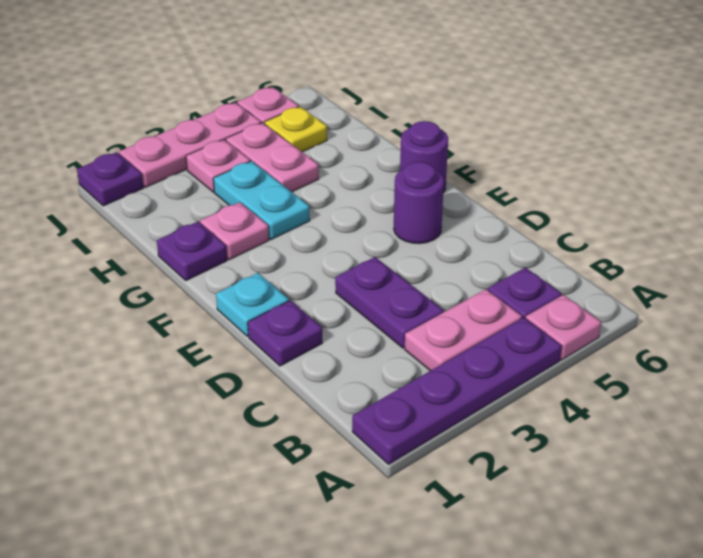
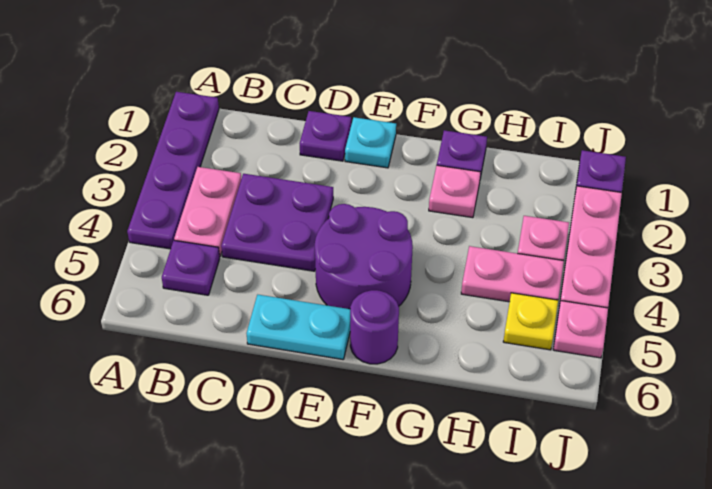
pink plate A5 level 1 -> none
purple plate C3:D3 level 1 -> purple plate C3:D4 level 1
purple round brick E5 level 1 -> purple round brick E4:F5 level 1
cyan plate G3:H3 level 1 -> cyan plate D6:E6 level 1

